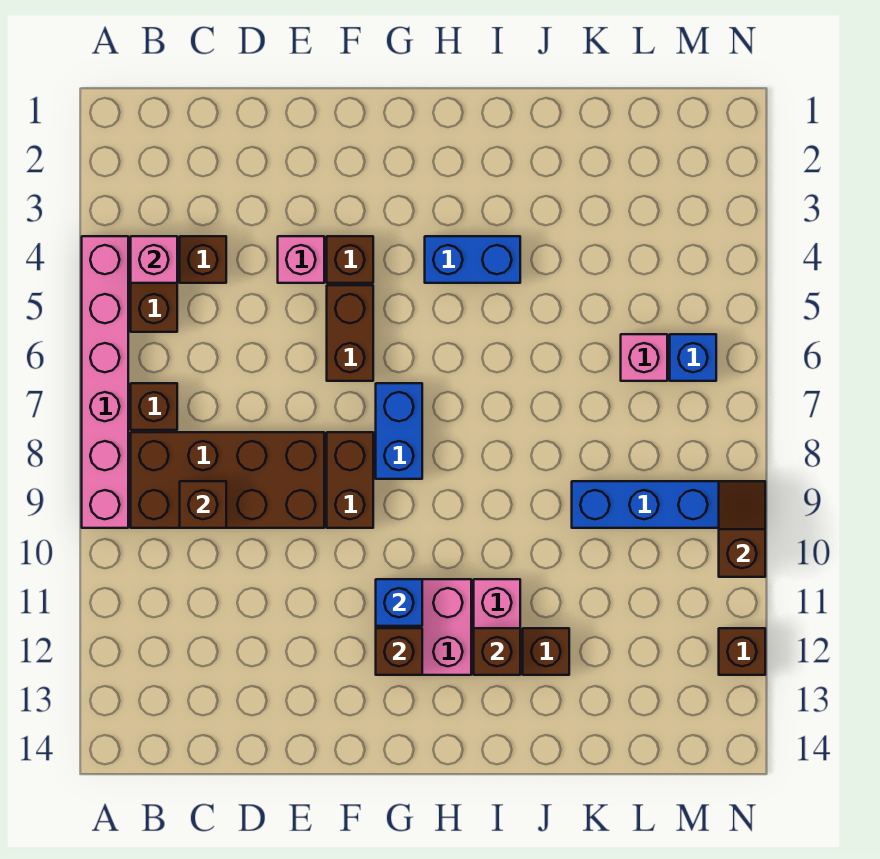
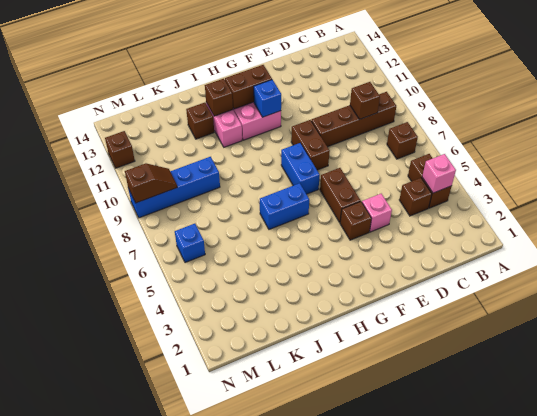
pink brick A4:A9 level 1 -> none
brown brick B8:E9 level 1 -> brown brick B9:E9 level 1
brown brick G12 level 2 -> brown brick G12:H12 level 2
blue brick H4:I4 level 1 -> blue brick H6:I6 level 1
pink brick L6 level 1 -> none
brown slope N9:N10 level 2 top 10 -> brown slope M9:N9 level 2 top N

